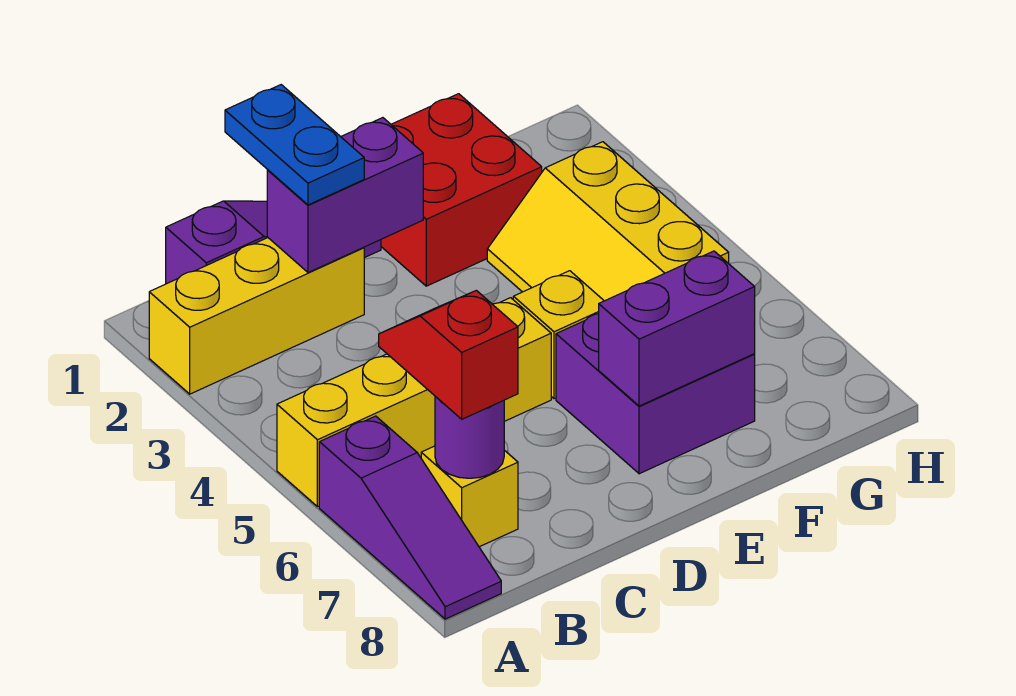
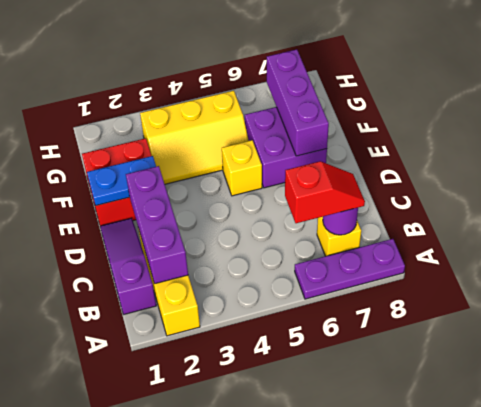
yellow brick A5:D5 level 1 -> none
purple slope A6:A8 level 1 top 6 -> purple plate A6:A8 level 1
red slope B6:B7 level 3 top 7 -> red slope B6:B7 level 3 top 6
blue plate C1:C2 level 3 -> blue plate E1:E2 level 2
purple brick C2:D2 level 2 -> purple brick B2:D2 level 2
purple brick E7:F7 level 2 -> purple brick E7:G7 level 2

